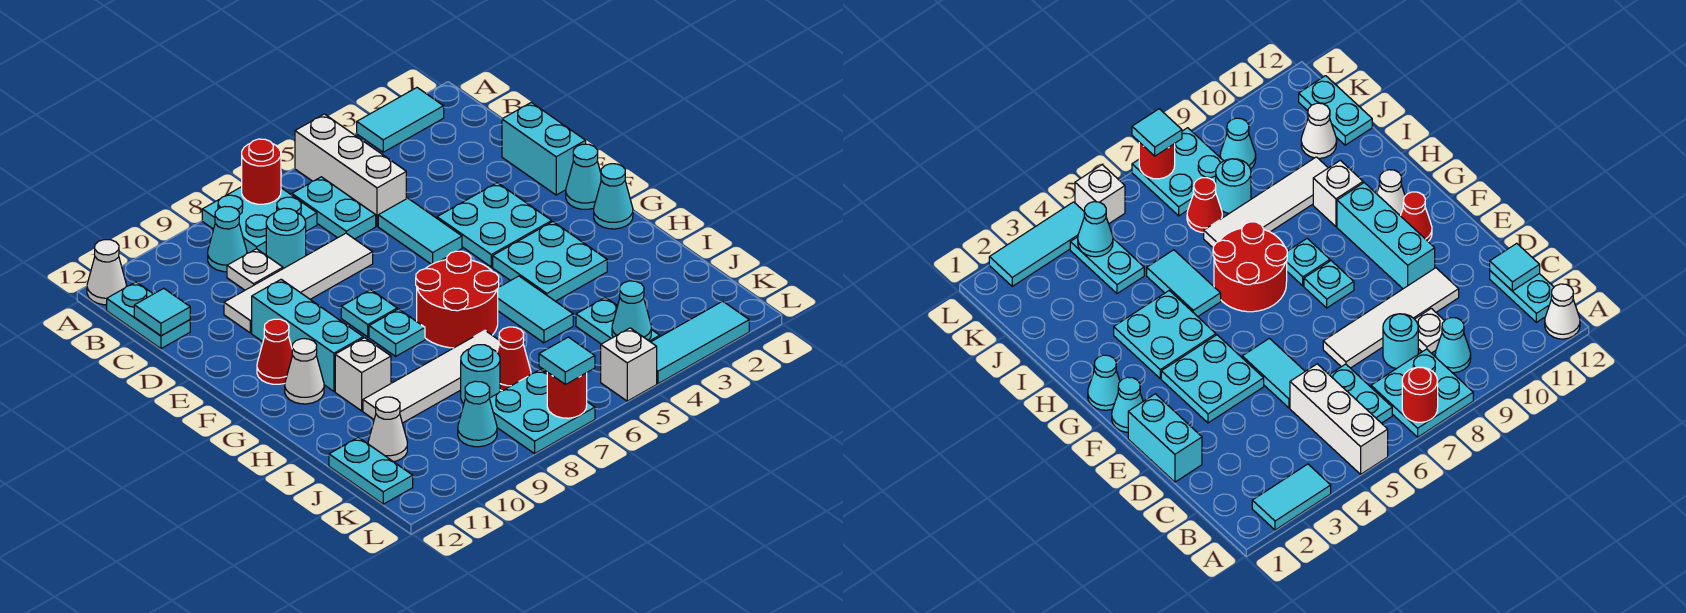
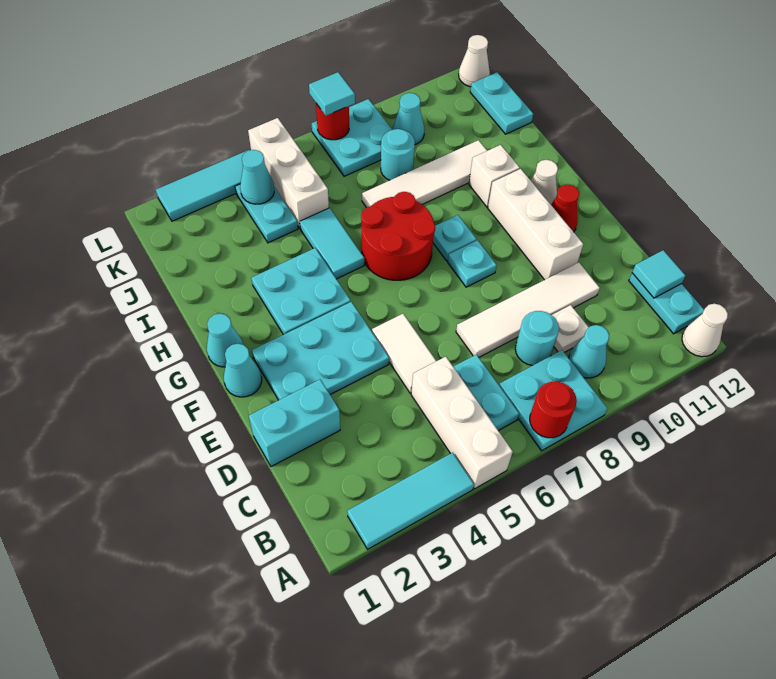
cyan tile A2:A3 level 1 -> cyan tile A2:A4 level 1
cyan brick D1:E1 level 1 -> cyan brick D1:D2 level 1
cyan tile D5:E5 level 1 -> white tile D5:E5 level 1
cyan plate E3:F4 level 1 -> cyan plate E2:F4 level 1
cyan brick E10:G10 level 1 -> white brick E10:G10 level 1
red cone J7 level 1 -> none
white cone J11 level 1 -> white cone L12 level 1
white brick L5 level 1 -> white brick J5:L5 level 1

